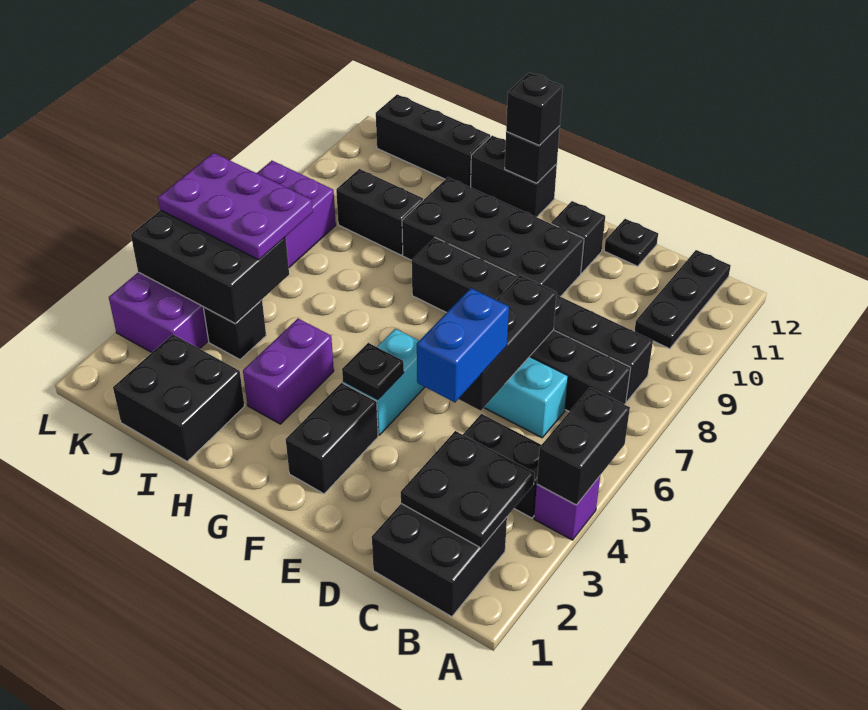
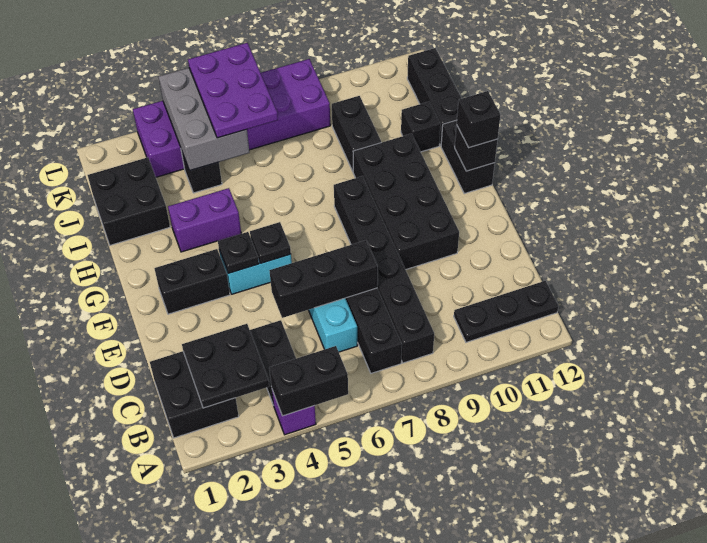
blue brick D4:D5 level 3 -> none
black plate D12 level 1 -> black plate F5 level 2
black brick E11 level 1 -> black brick I11 level 1
black brick J4:L5 level 2 -> grey brick J4:L5 level 2

